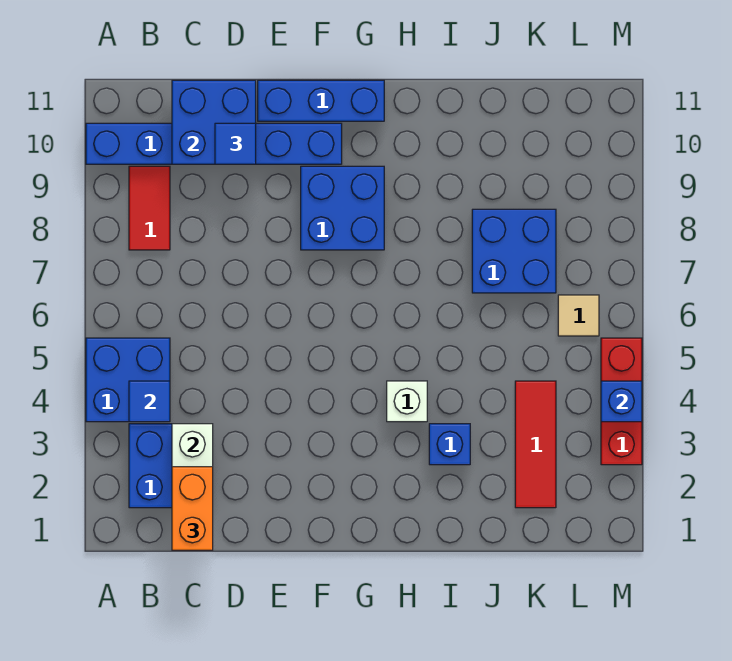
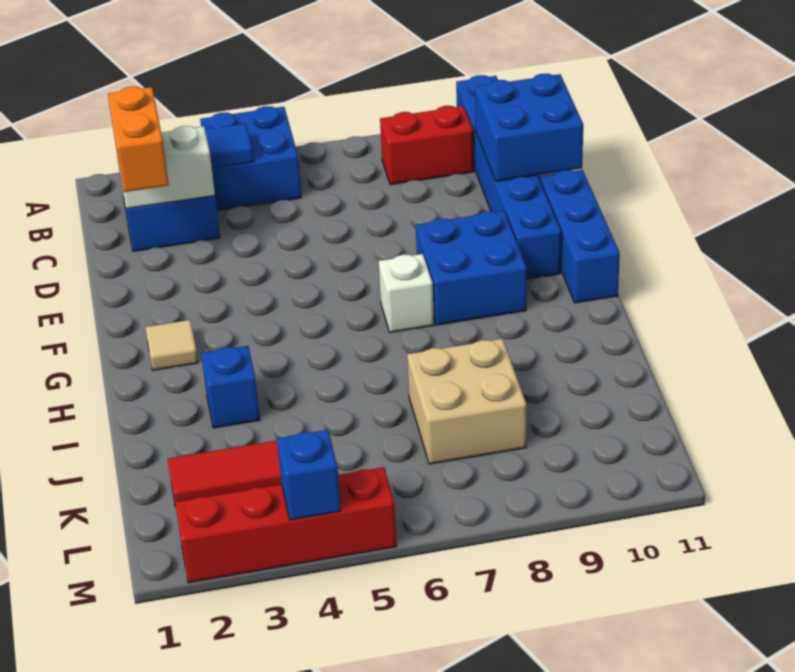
red tile B8:B9 level 1 -> red brick B8:B9 level 1
orange brick C1:C2 level 3 -> orange brick C2:D2 level 3
blue tile D10 level 3 -> none
white brick H4 level 1 -> white brick G7 level 1
blue brick J7:K8 level 1 -> tan brick J7:K8 level 1
tan tile L6 level 1 -> tan tile G2 level 1
red brick M3:M5 level 1 -> red brick M2:M5 level 1

